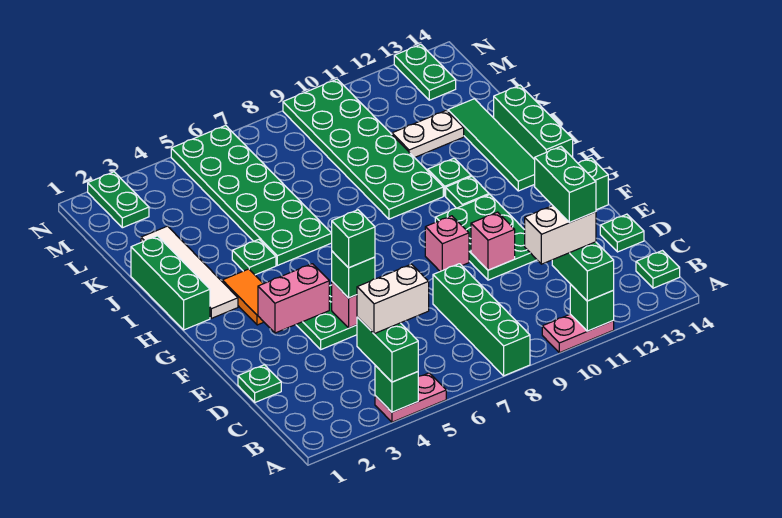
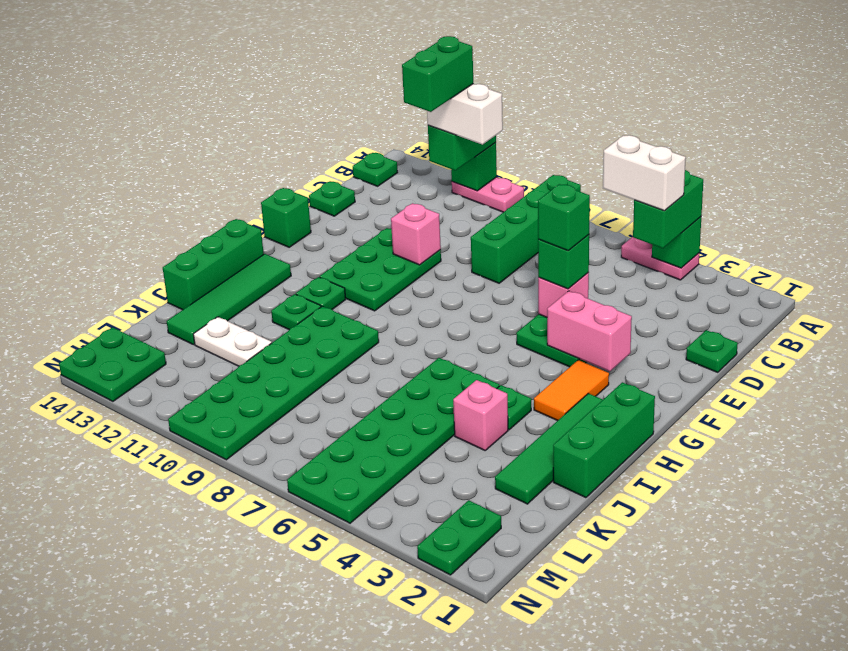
pink brick F9 level 1 -> pink brick J4 level 1
white tile H2:K2 level 1 -> green tile H2:K2 level 1
green plate M13:N13 level 1 -> green plate M13:N14 level 1

